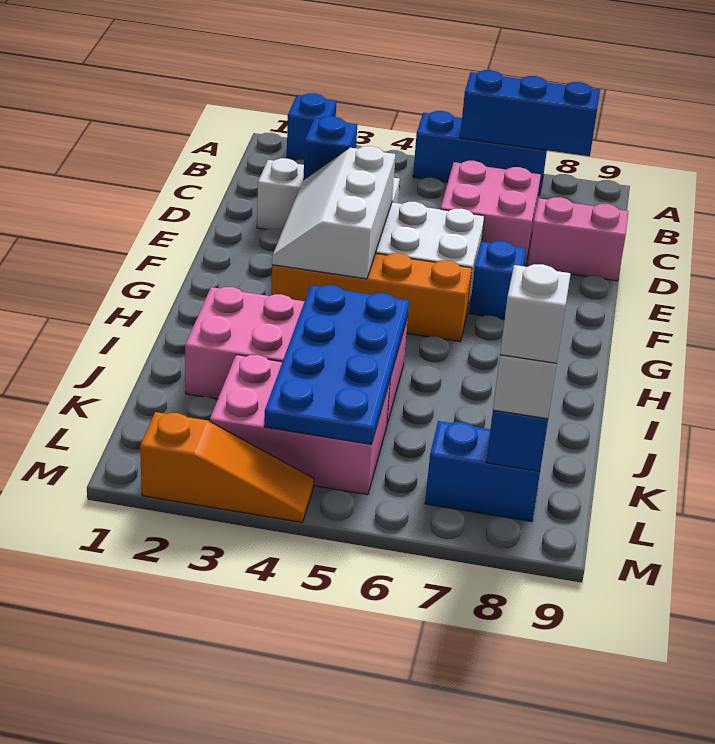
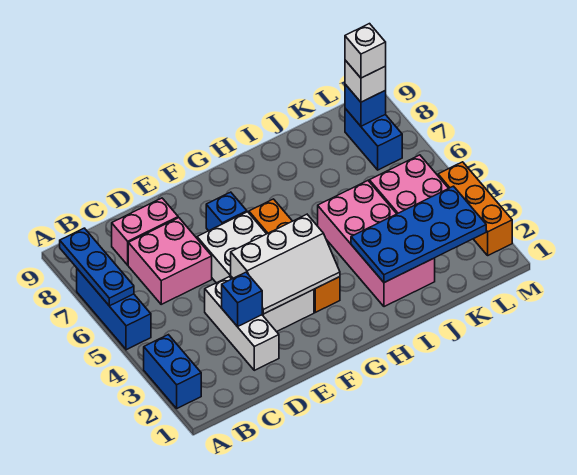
blue brick A2 level 1 -> blue brick A2:A3 level 1
blue brick A6:A8 level 2 -> blue plate A6:A8 level 2
pink brick D8:D9 level 1 -> pink brick C8:D8 level 1
blue plate I4:L5 level 2 -> blue plate I2:L3 level 2
orange slope M2:M4 level 1 top 2 -> orange brick M2:M4 level 1

